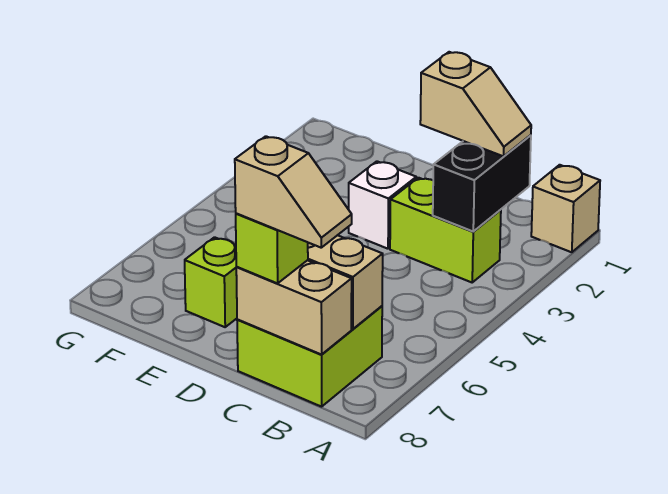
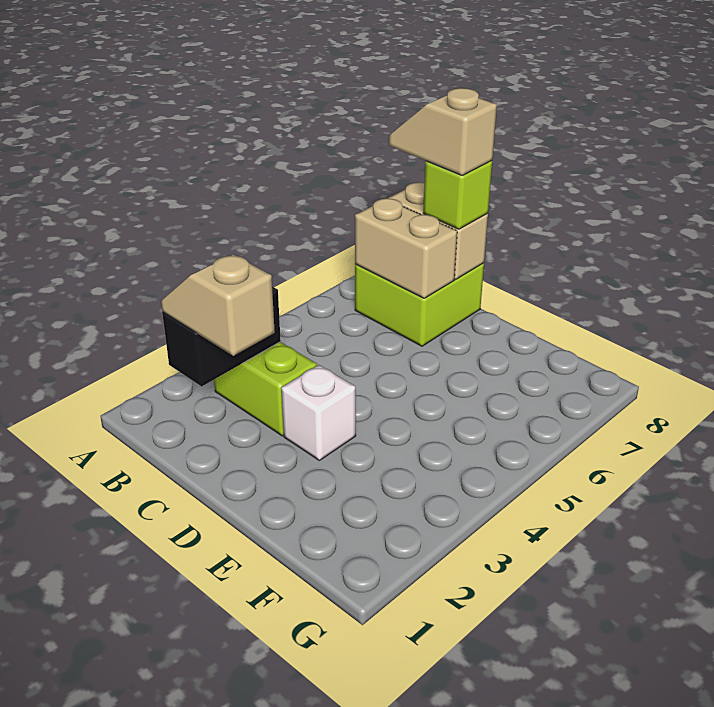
tan brick A1 level 1 -> none
lime brick E7 level 1 -> none

